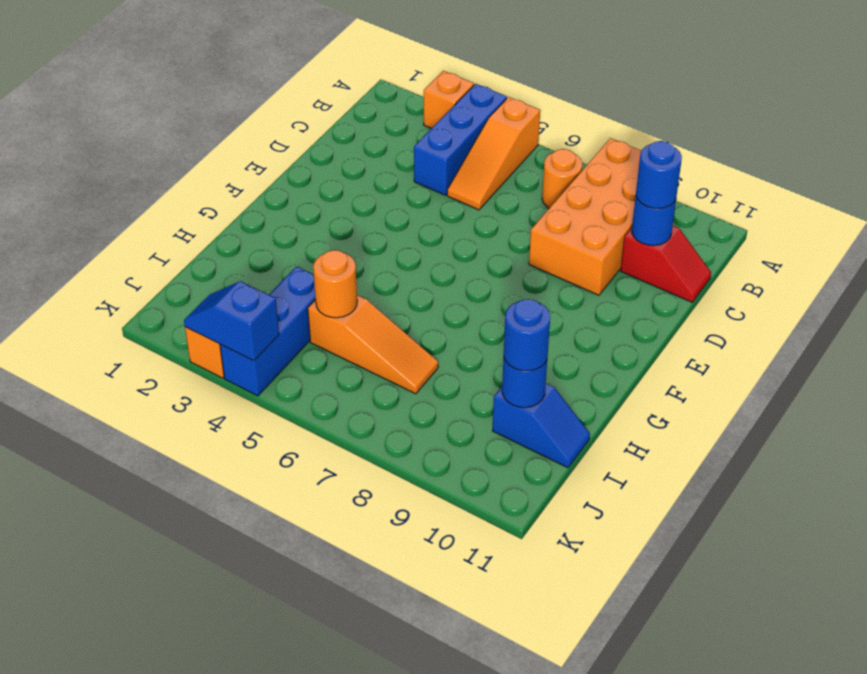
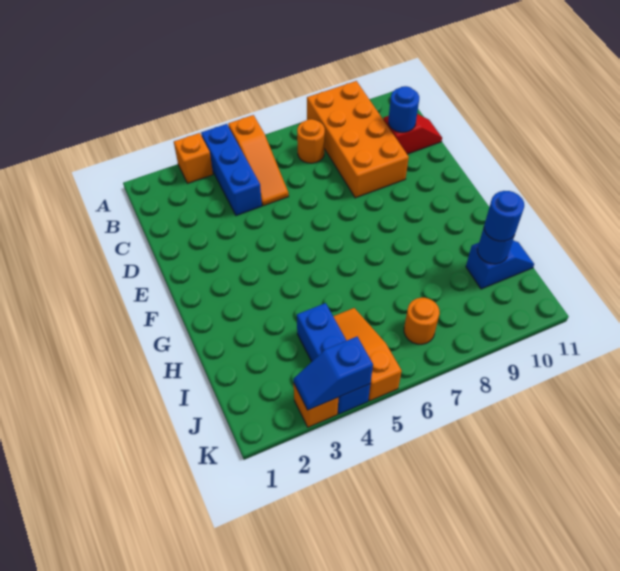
blue round brick C10 level 3 -> none
orange slope I5:I7 level 1 top 5 -> orange slope I5:K5 level 1 top K
orange round brick I5 level 2 -> orange round brick J7 level 1

